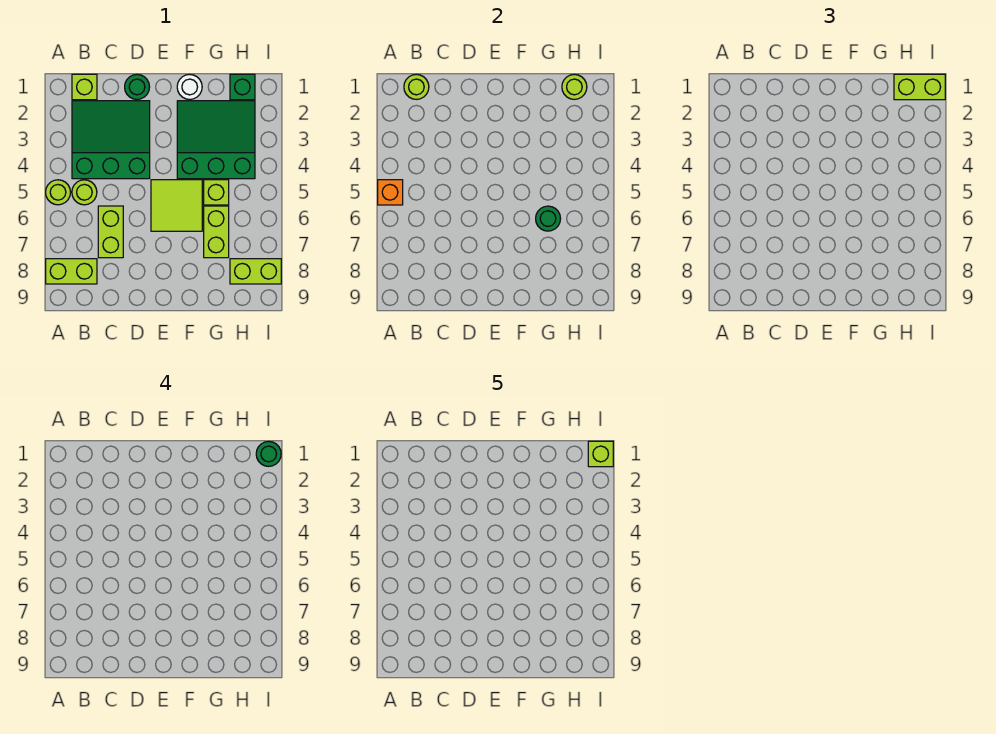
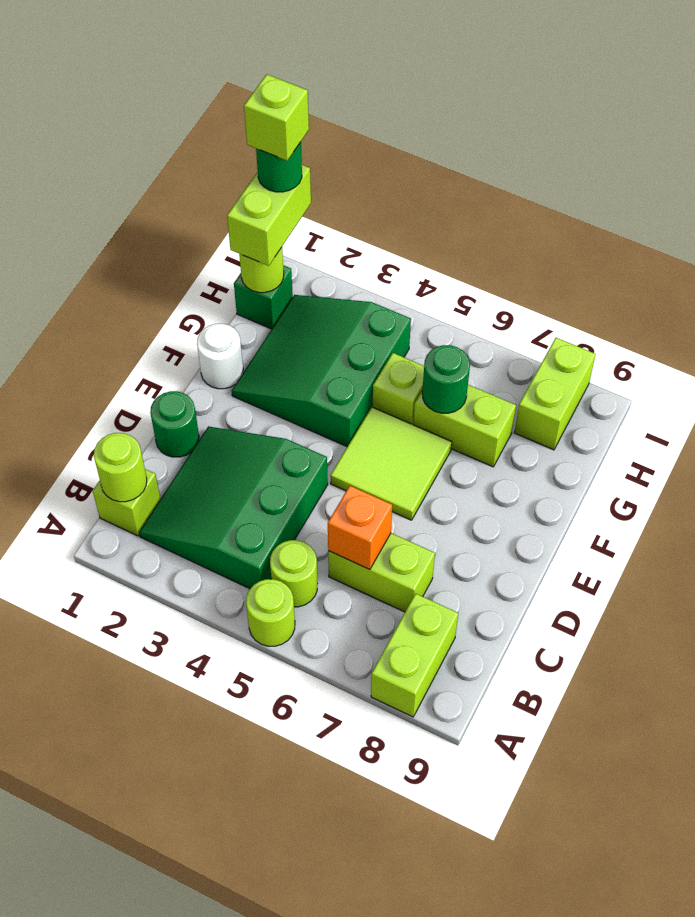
orange brick A5 level 2 -> orange brick C6 level 2

